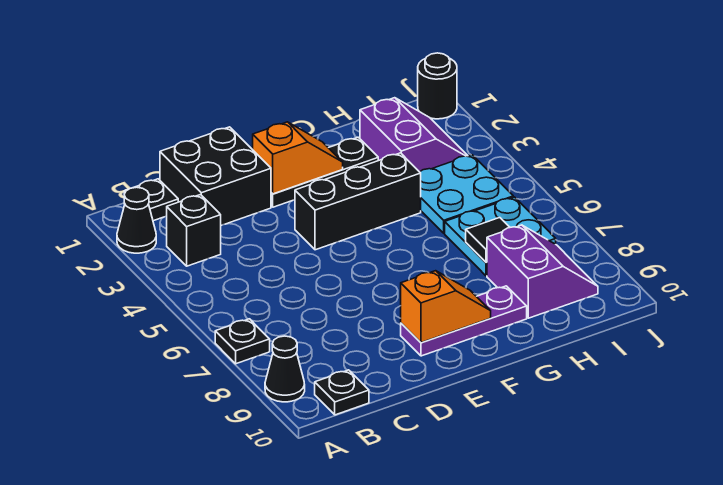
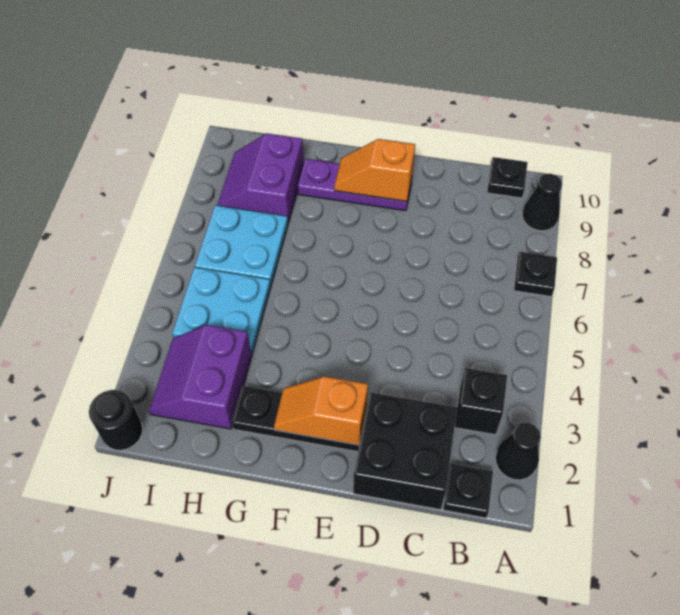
black brick E4:G4 level 1 -> none
black tile H7 level 2 -> none

